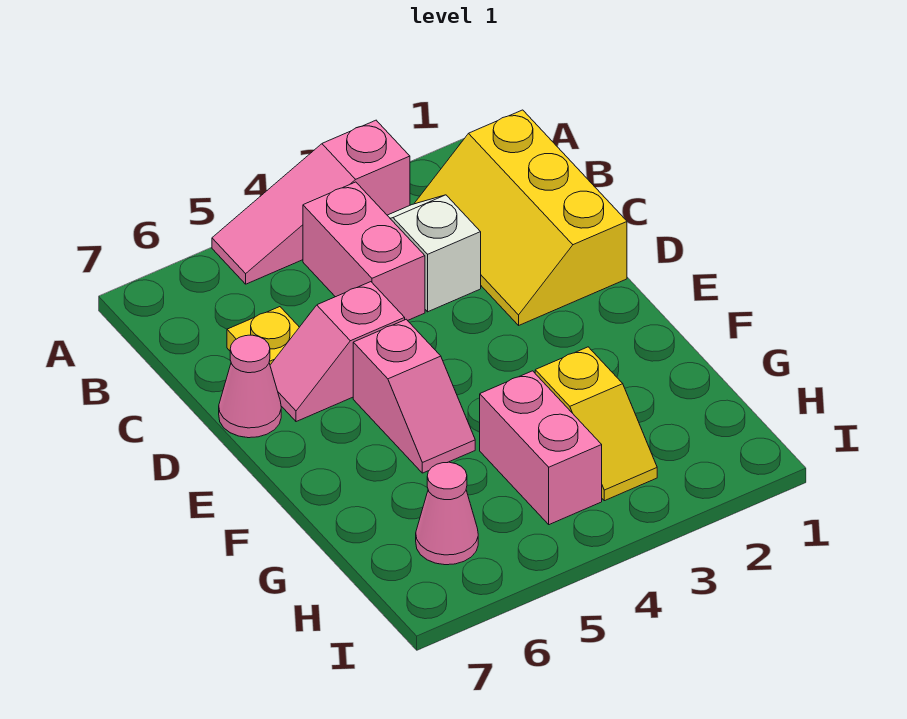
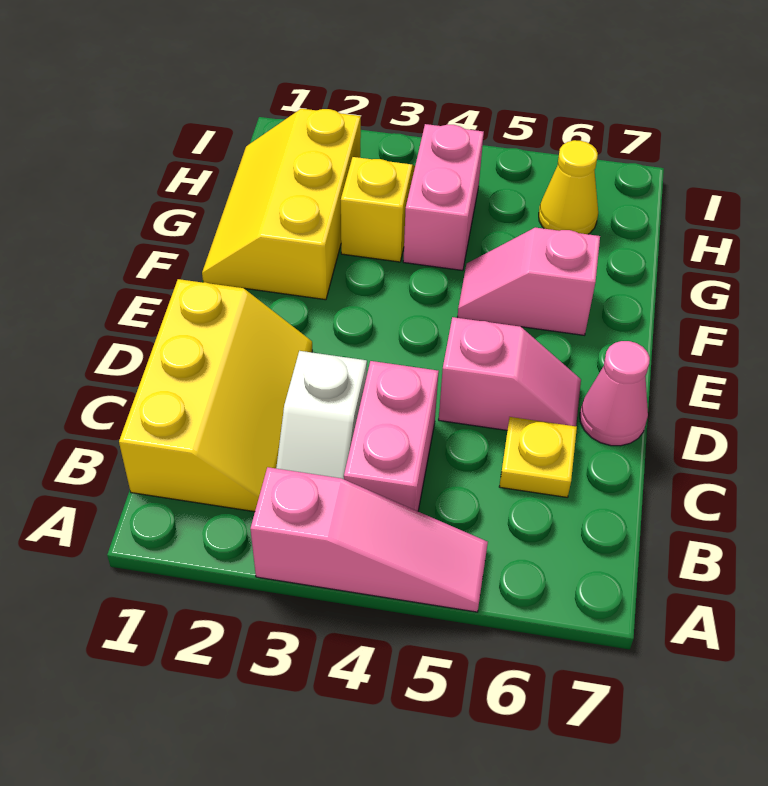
pink slope E5:F5 level 1 top E -> pink slope F5:F6 level 1 top 6
none -> yellow slope F1:H2 level 1 top 2
pink cone H6 level 1 -> yellow cone H6 level 1

